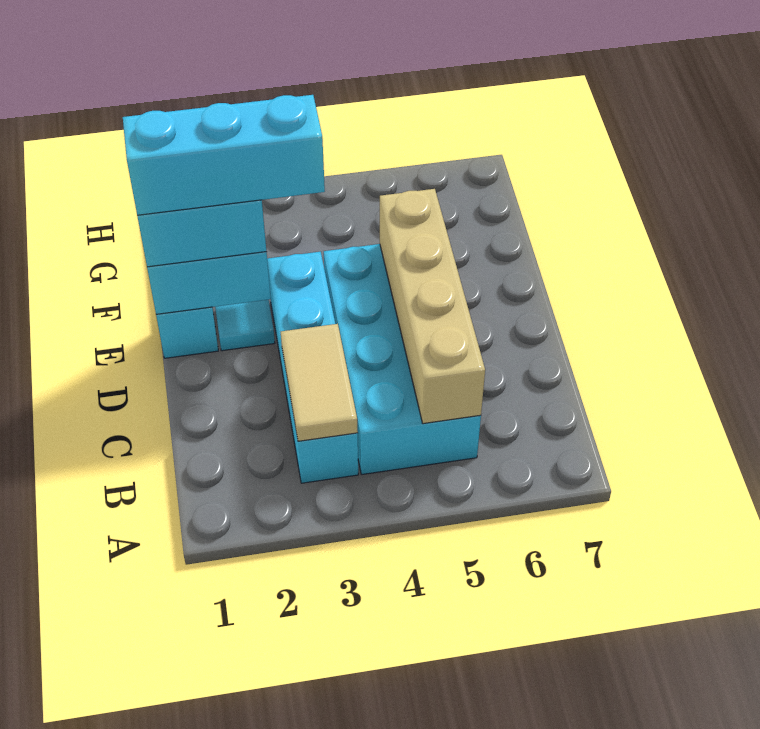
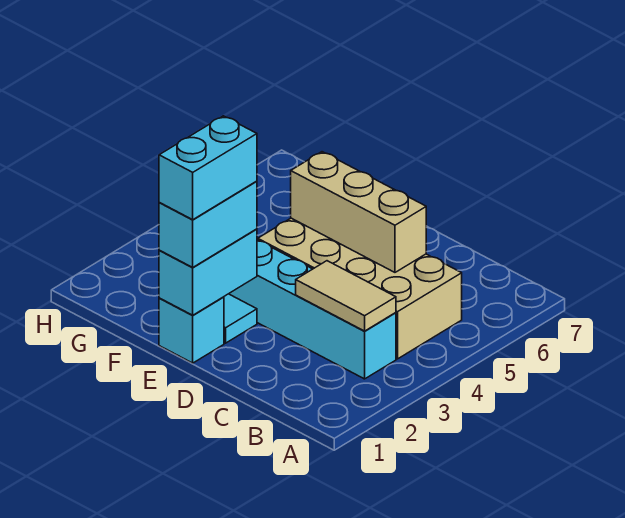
cyan brick B4:E5 level 1 -> tan brick B4:E5 level 1
tan brick B5:E5 level 2 -> tan brick C5:E5 level 2
cyan brick E1:E3 level 4 -> cyan brick E1:E2 level 4

